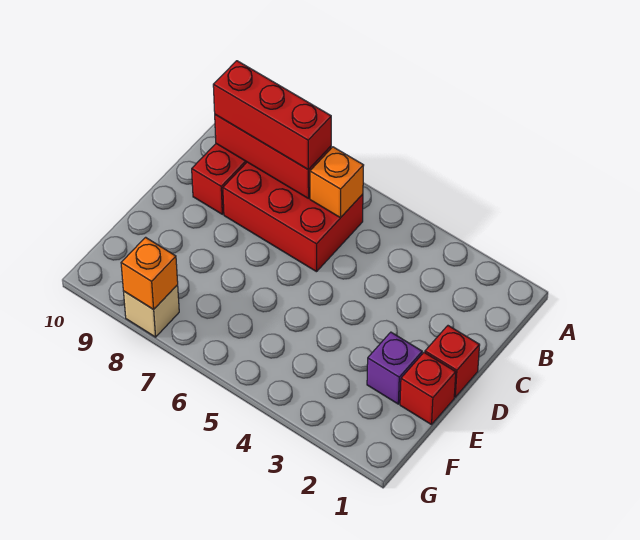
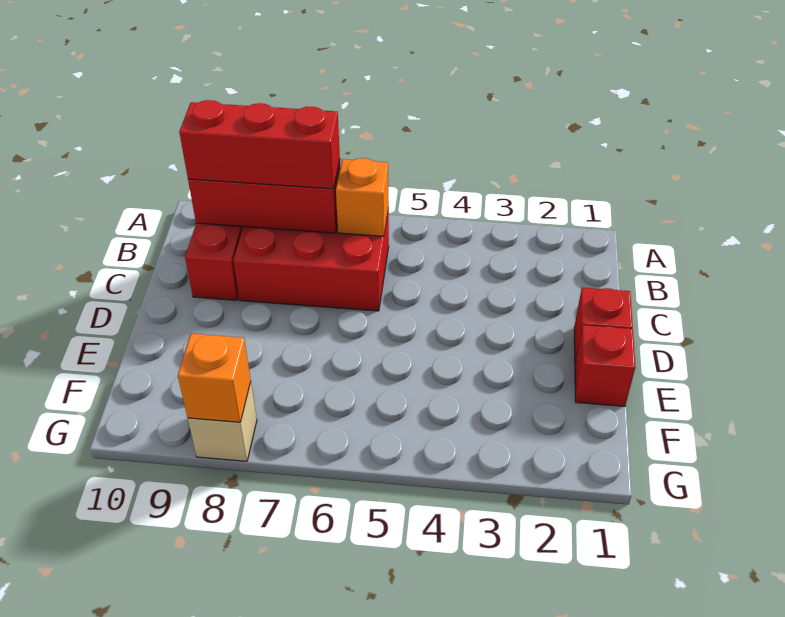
purple brick E2 level 1 -> none

